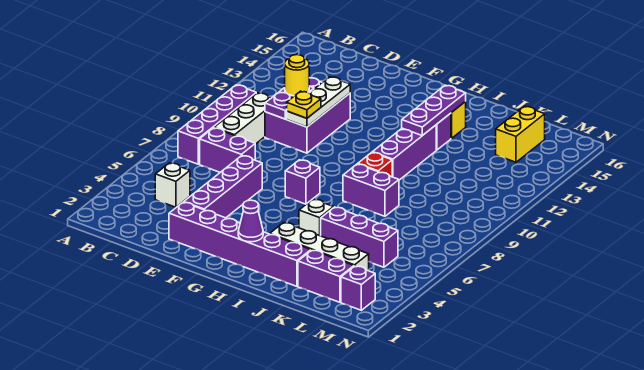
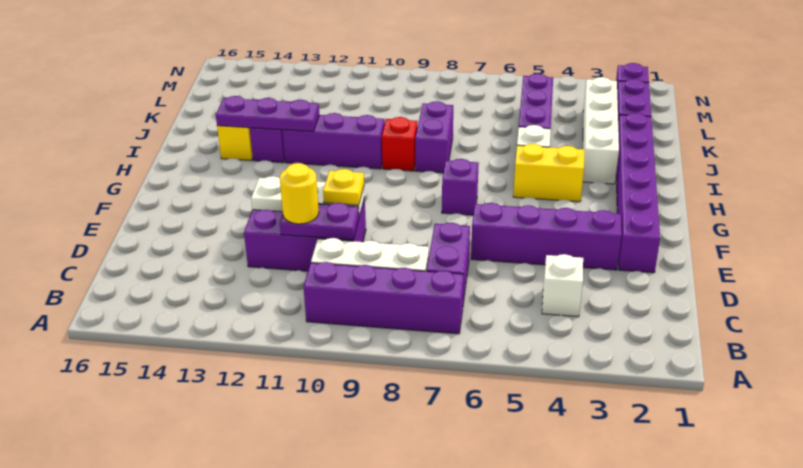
purple cone H2 level 2 -> none
yellow brick L14:L15 level 1 -> yellow brick H4:H5 level 1

